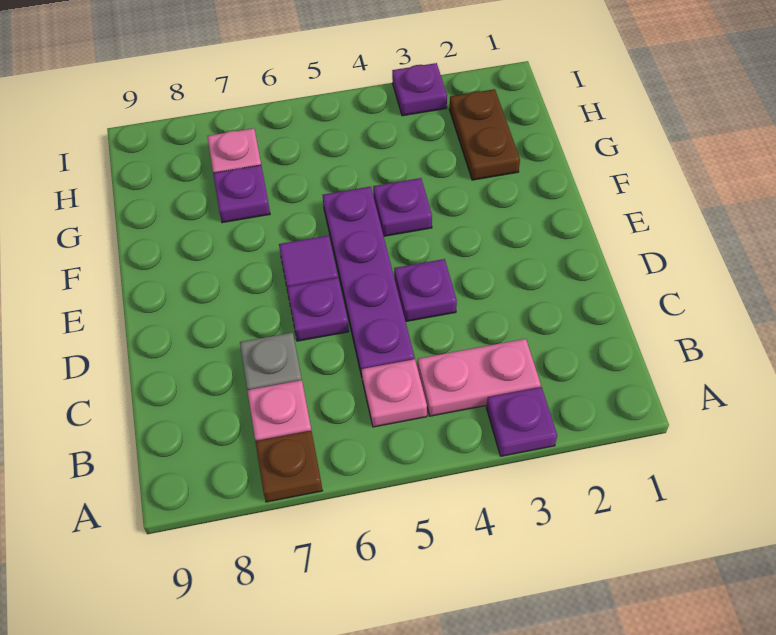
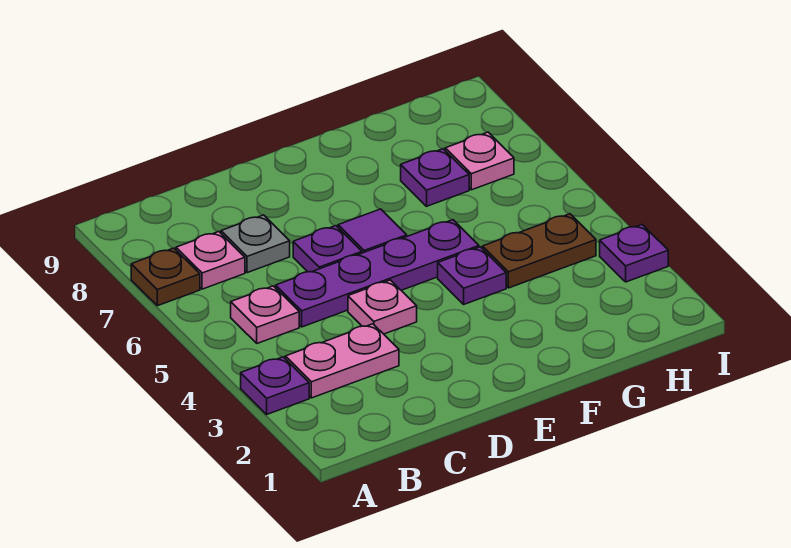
pink plate B3:B4 level 1 -> pink plate B3:C3 level 1
purple plate D4 level 1 -> pink plate D4 level 1
brown plate G2:H2 level 1 -> brown plate G4:H4 level 1

